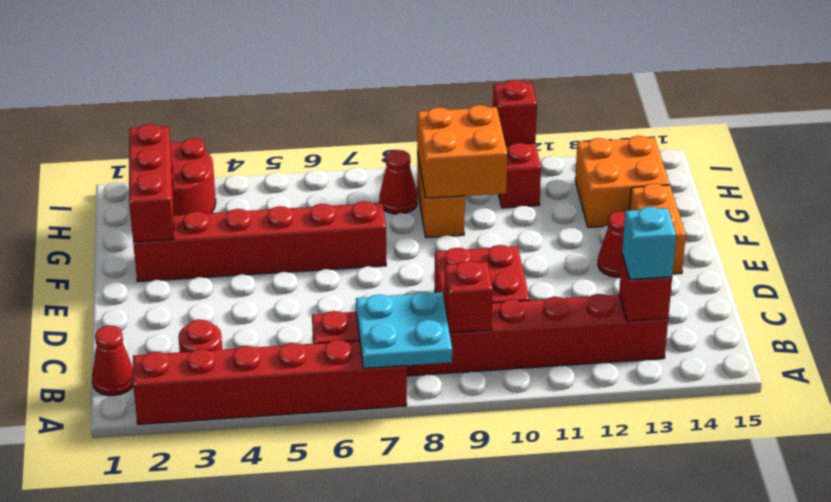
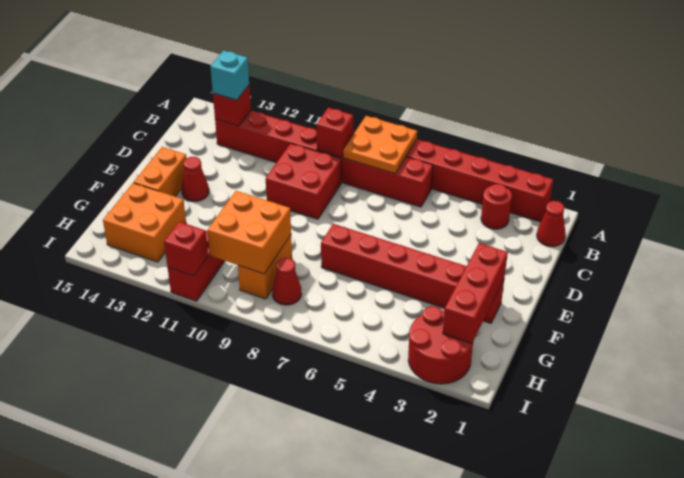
cyan plate A7:B8 level 2 -> orange plate A7:B8 level 2

